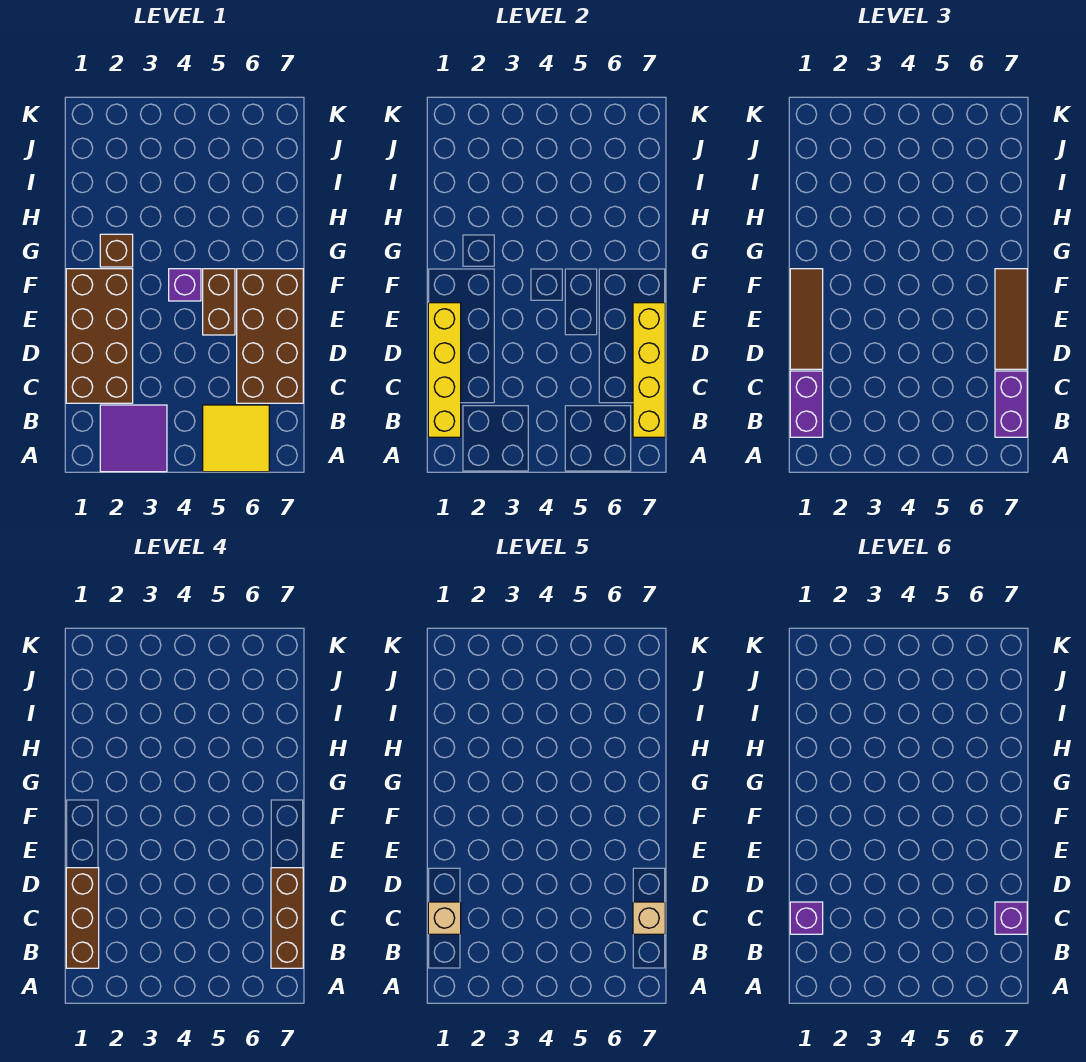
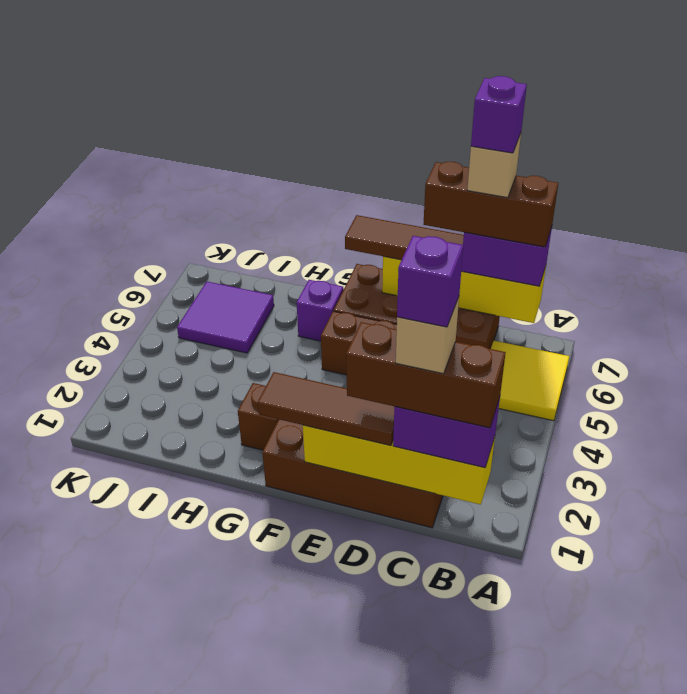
purple tile A2:B3 level 1 -> purple tile I5:J6 level 1
purple brick F4 level 1 -> purple brick G6 level 1

